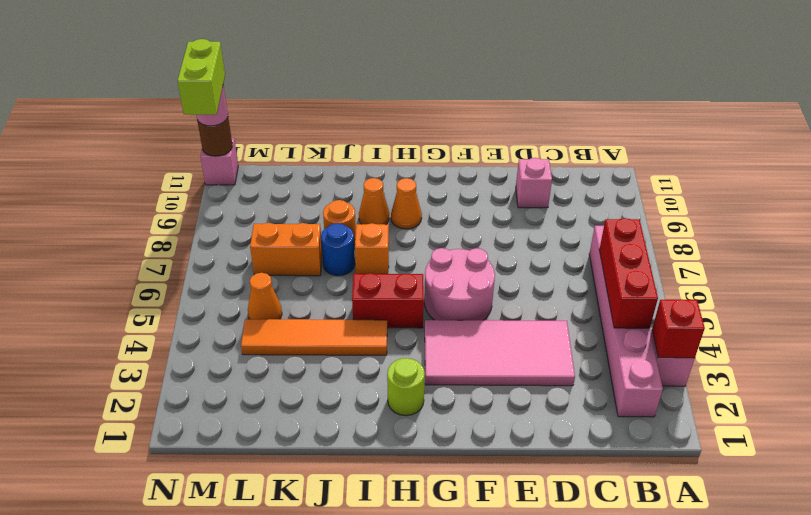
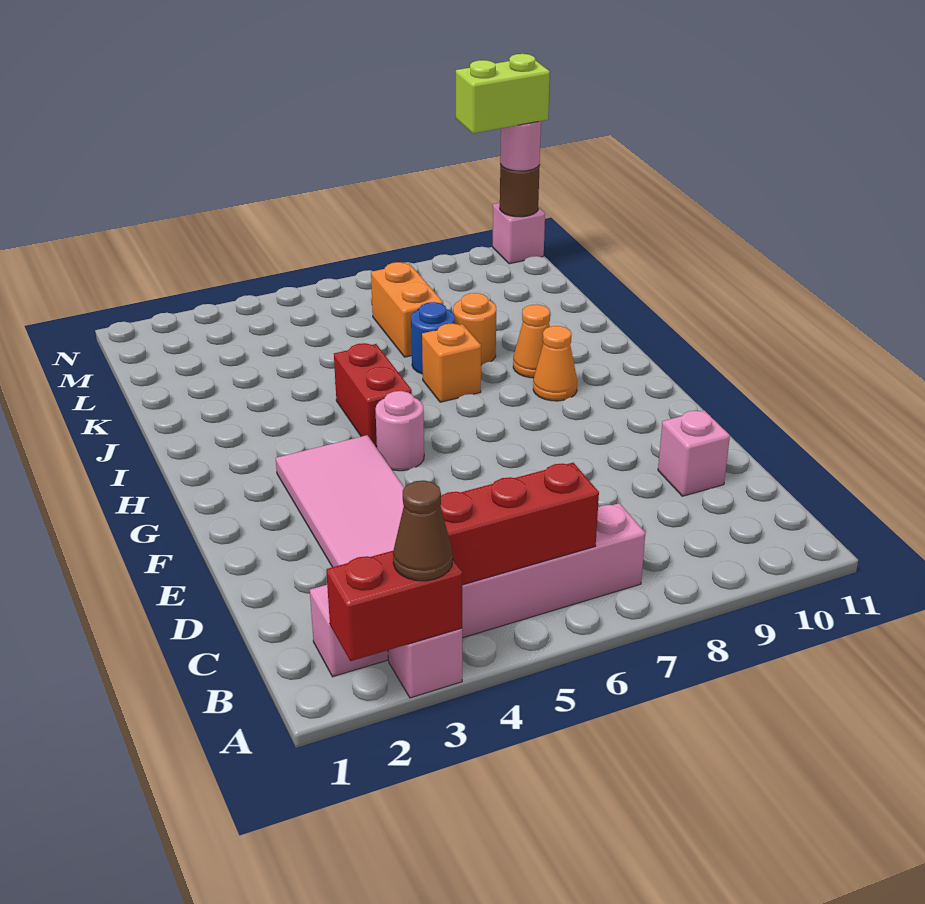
red brick A3 level 2 -> red brick A2:A3 level 2
none -> brown cone A3 level 3
pink round brick F5:G6 level 1 -> pink round brick G5 level 1
lime round brick H2 level 1 -> none
orange tile I4:L4 level 1 -> none
orange cone L5 level 1 -> none

